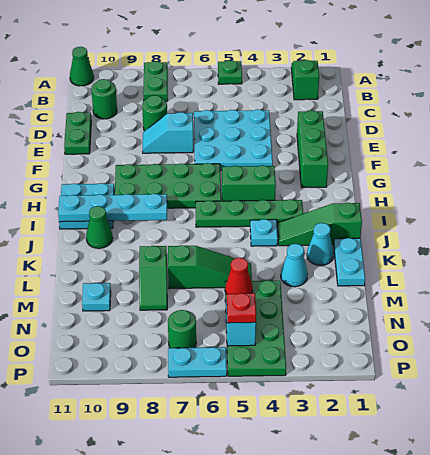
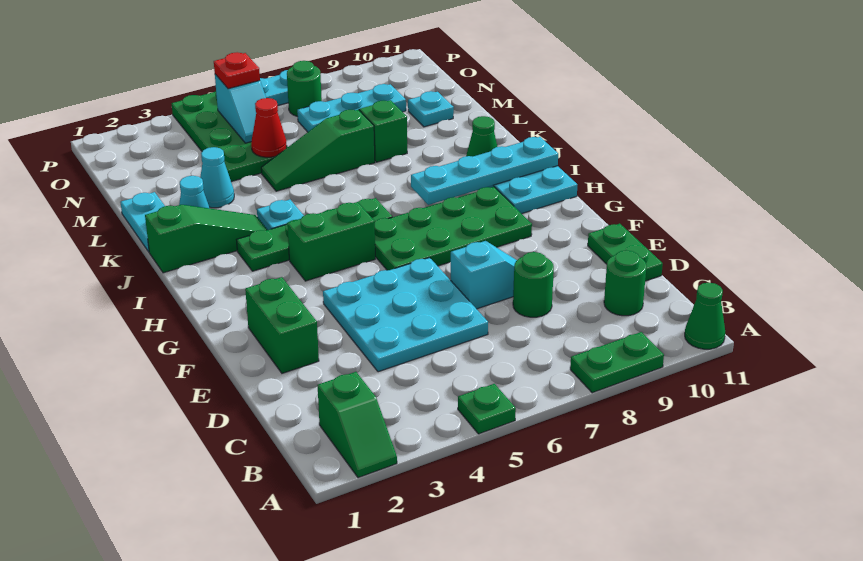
green plate A8:B8 level 1 -> green plate A8:A9 level 1
green brick E2:G2 level 1 -> green brick E2:F2 level 1
none -> cyan plate N7:N9 level 1

